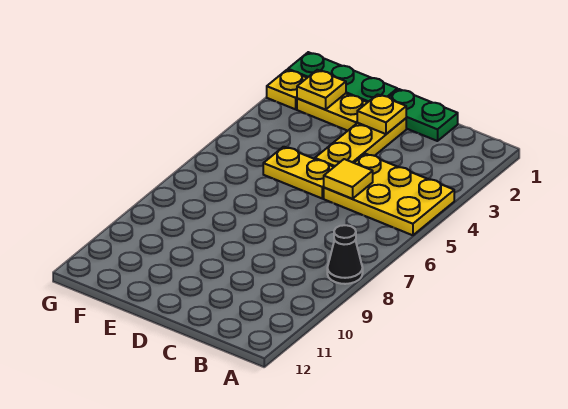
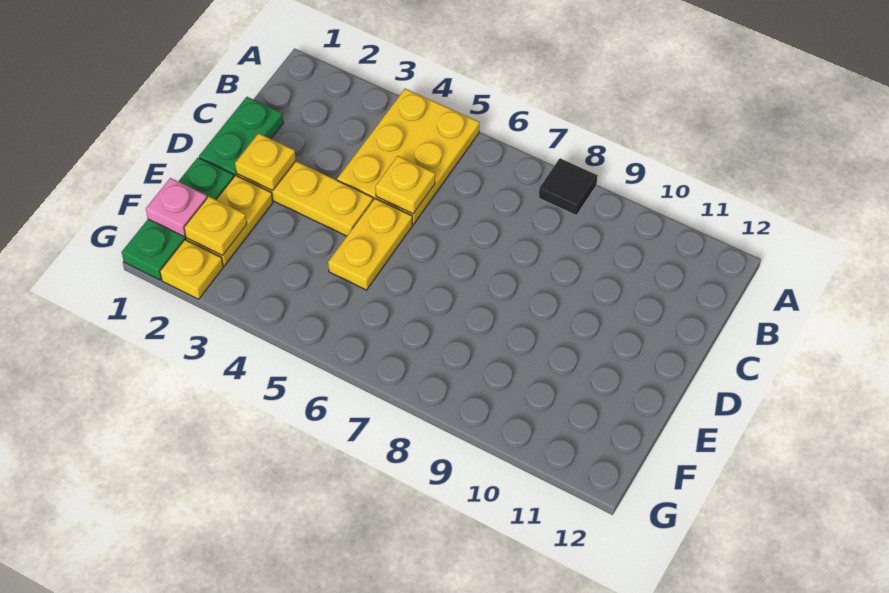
black cone A8 level 1 -> black tile A8 level 1
yellow tile C5 level 2 -> yellow plate C5 level 2
none -> pink plate F1 level 2

